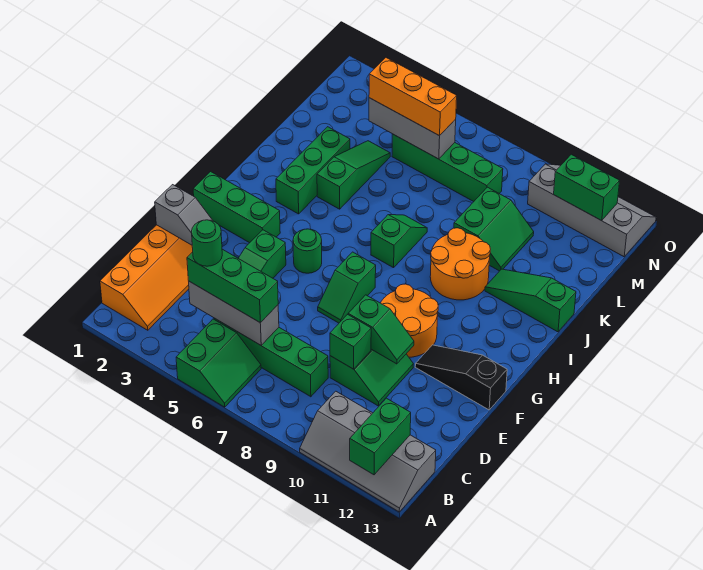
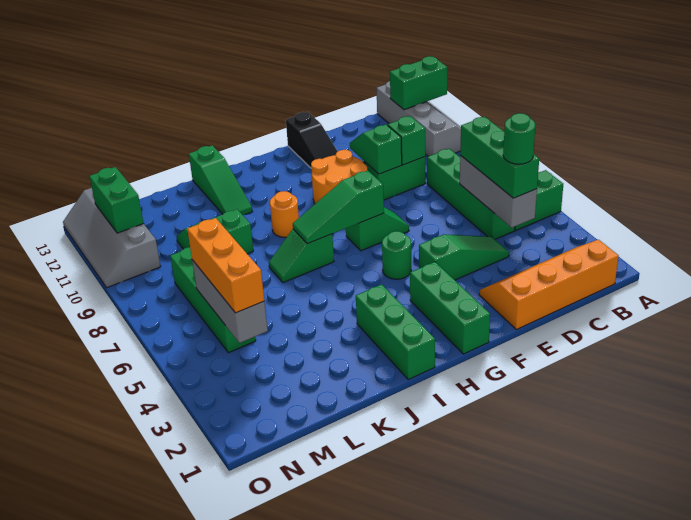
grey slope E1:E2 level 2 top 1 -> none
green brick I3:K3 level 1 -> green brick I1:I3 level 1
orange round brick I9:J10 level 1 -> orange round brick I9 level 1
green slope J4:L4 level 1 top J -> green slope G7:I7 level 2 top G

